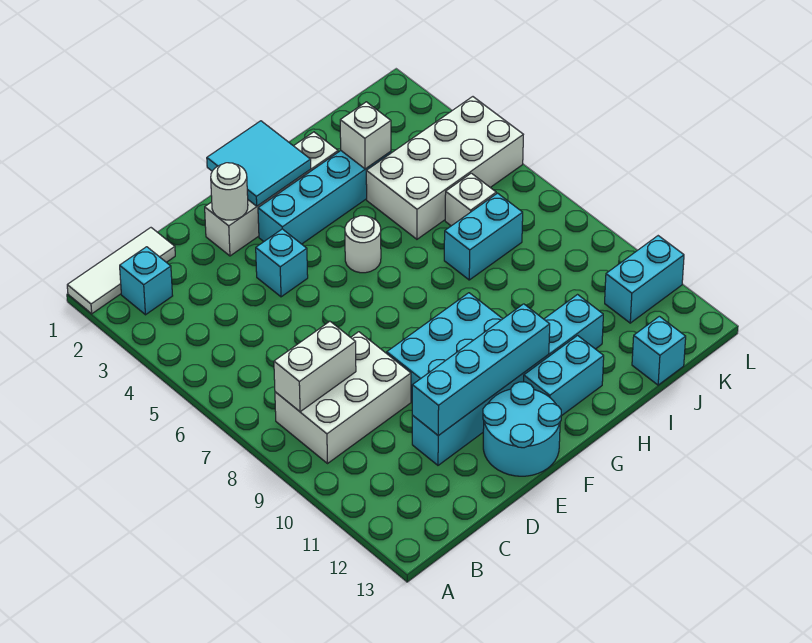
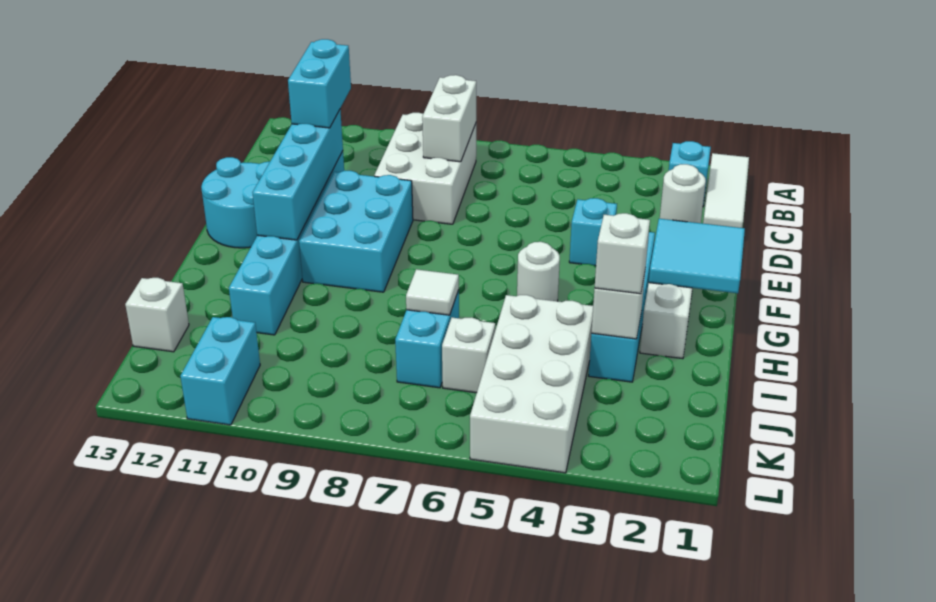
cyan brick G12:H12 level 1 -> cyan brick C11:D11 level 3
none -> white brick I3 level 3
none -> white tile I7 level 2
cyan brick J13 level 1 -> white brick J13 level 1

